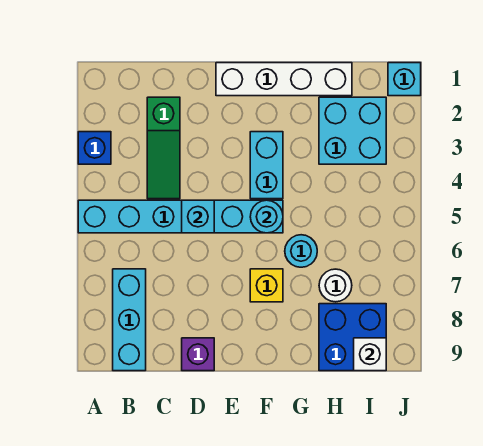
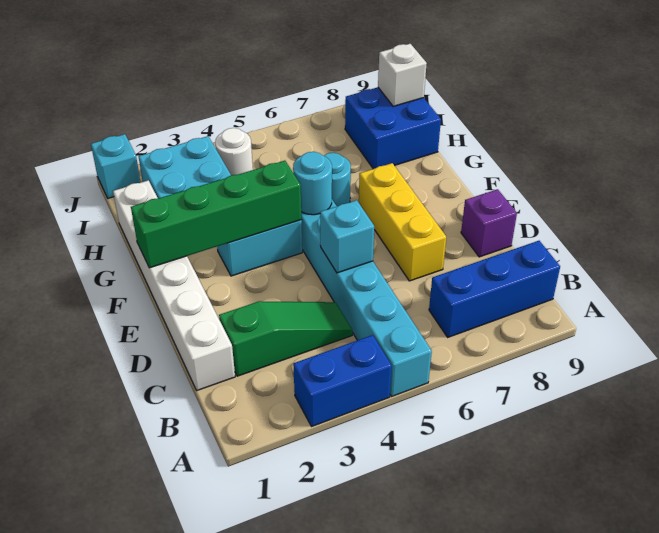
blue brick A3 level 1 -> blue brick A3:A4 level 1
cyan brick B7:B9 level 1 -> blue brick B7:B9 level 1
white brick E1:H1 level 1 -> white brick C1:H1 level 1
none -> green brick F1:F4 level 2
yellow brick F7 level 1 -> yellow brick D7:F7 level 1
white round brick H7 level 1 -> white round brick I4 level 1

